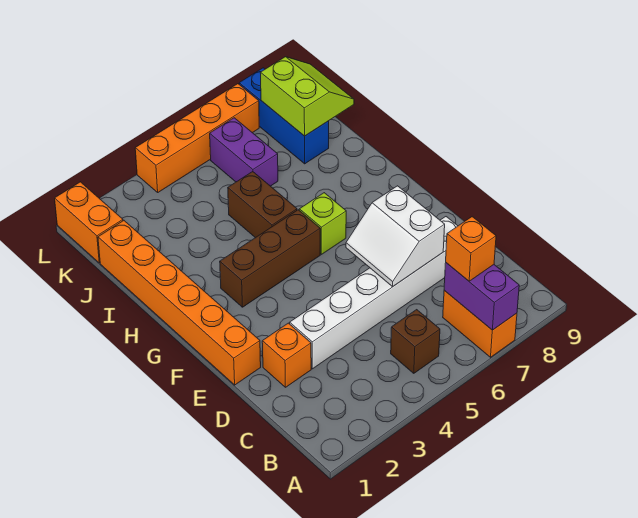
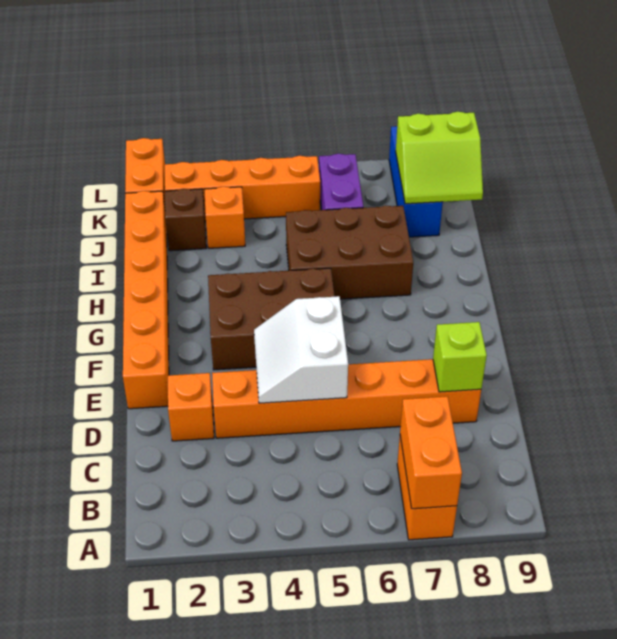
purple brick A7:B7 level 2 -> orange brick A7:B7 level 2
brown brick B5 level 1 -> brown brick J2 level 1
orange brick B7 level 3 -> orange brick J3 level 1
white brick D3:D8 level 1 -> orange brick D3:D8 level 1
white slope D6:E7 level 2 top 7 -> white slope D4:E5 level 2 top 5
brown brick G3:G5 level 1 -> brown brick F3:G5 level 1
lime brick G6 level 1 -> lime brick D8 level 2
brown brick H5:I5 level 1 -> brown brick H5:I7 level 1
lime slope J8:K9 level 2 top 8 -> lime slope J8:K9 level 2 top K
orange brick L4:L7 level 1 -> orange brick K2:K5 level 1

